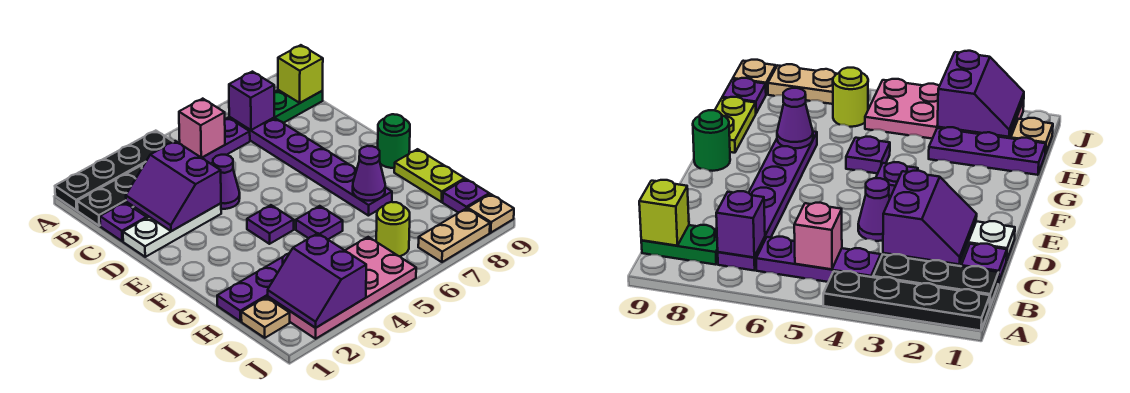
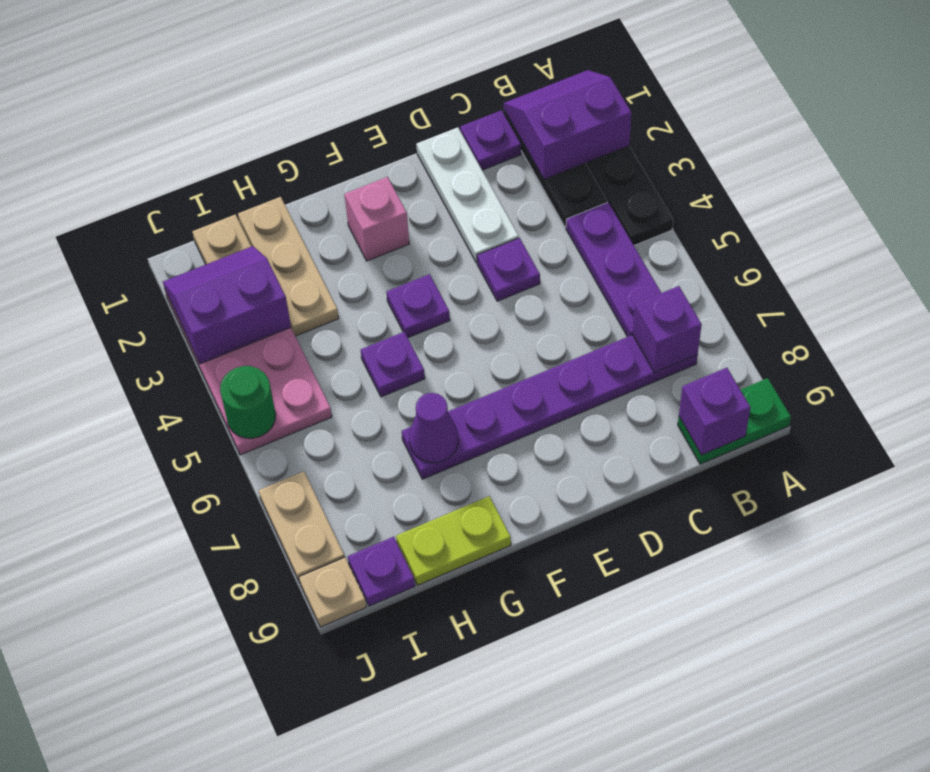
pink brick B5 level 2 -> pink brick F2 level 1
green plate B8:B9 level 1 -> green plate A9:B9 level 1
lime brick B9 level 2 -> purple brick B9 level 2
purple slope C2:D3 level 2 top 3 -> purple slope A1:B2 level 2 top 2
purple cone D4 level 1 -> purple plate D4 level 1
green round brick F9 level 1 -> green round brick J5 level 2
purple plate H1:H3 level 1 -> tan plate H1:H3 level 1
lime round brick I6 level 1 -> none

